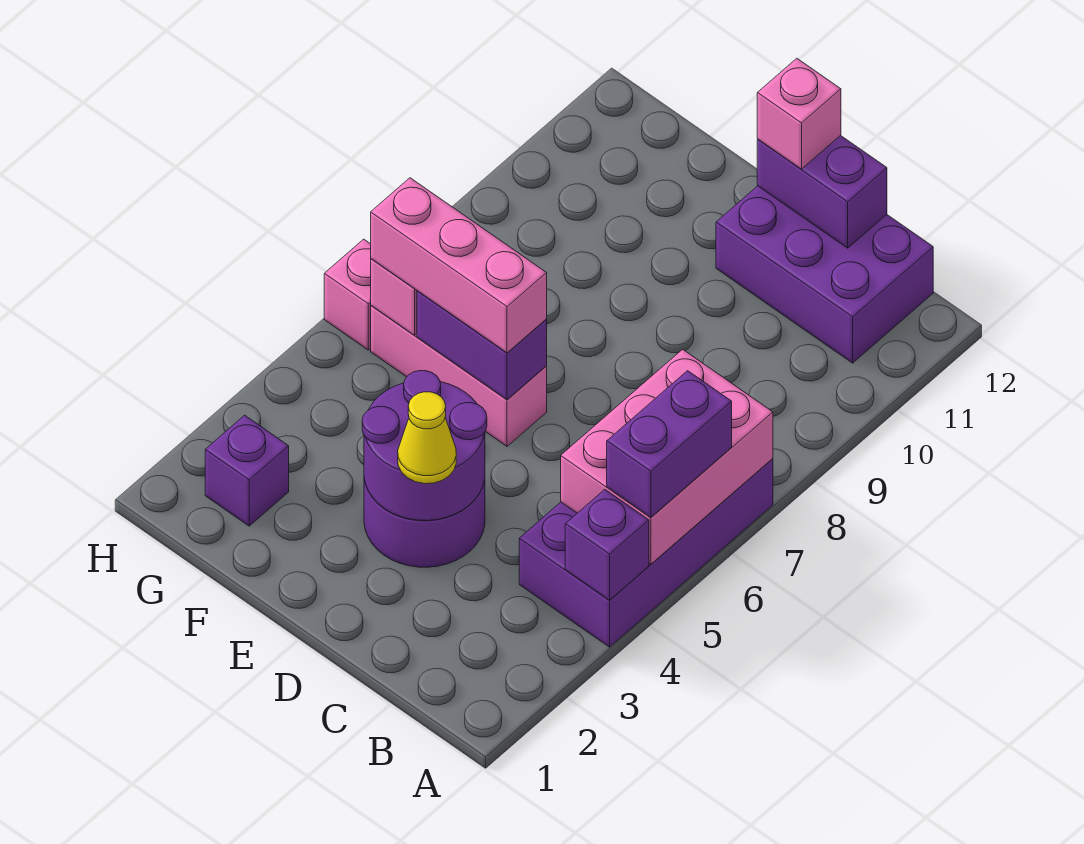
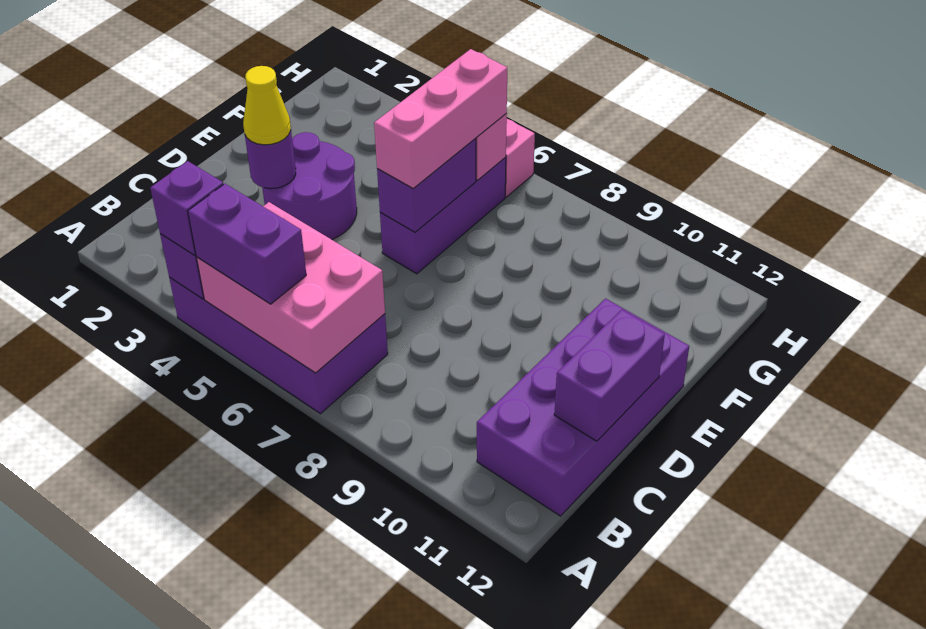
purple brick B11:D12 level 1 -> purple brick B11:E12 level 1
purple round brick D3:E4 level 2 -> purple round brick D3 level 2
pink brick D12 level 3 -> none
pink brick E6:G6 level 1 -> purple brick E6:G6 level 1
purple brick G2 level 1 -> purple brick A4 level 3

